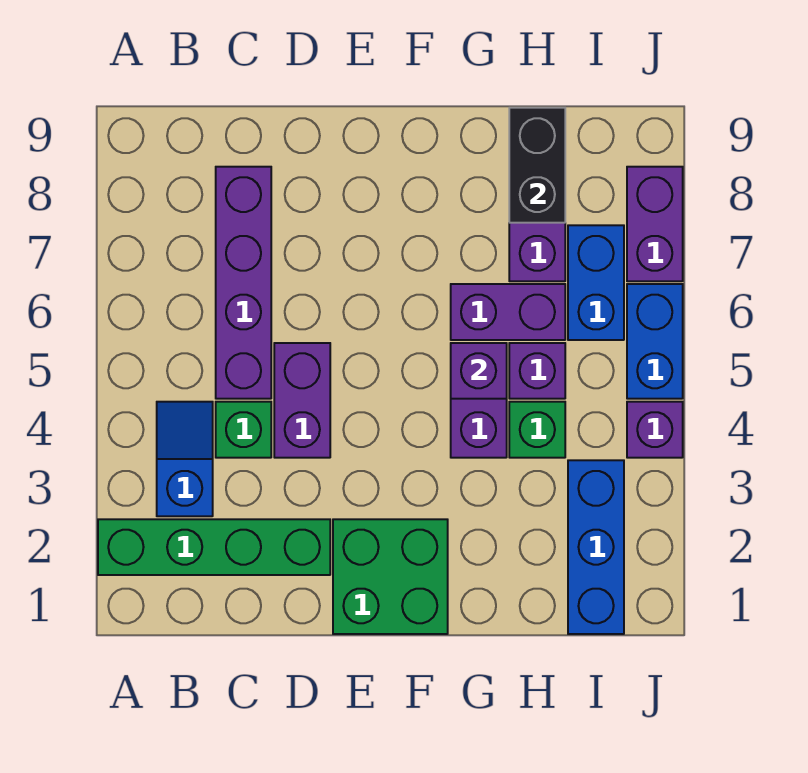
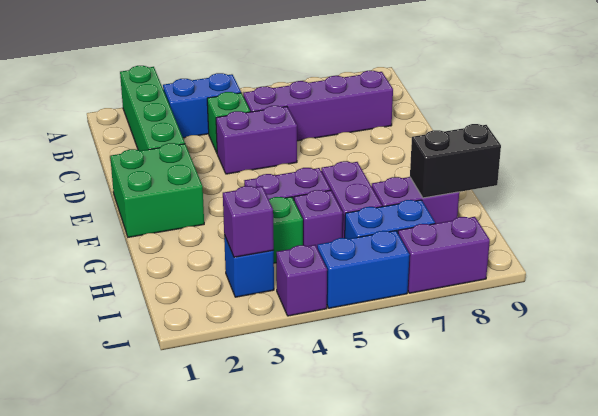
blue slope B3:B4 level 1 top 3 -> blue brick B3:B4 level 1
purple brick G5 level 2 -> purple brick I3 level 2
blue brick I1:I3 level 1 -> blue brick I3 level 1

